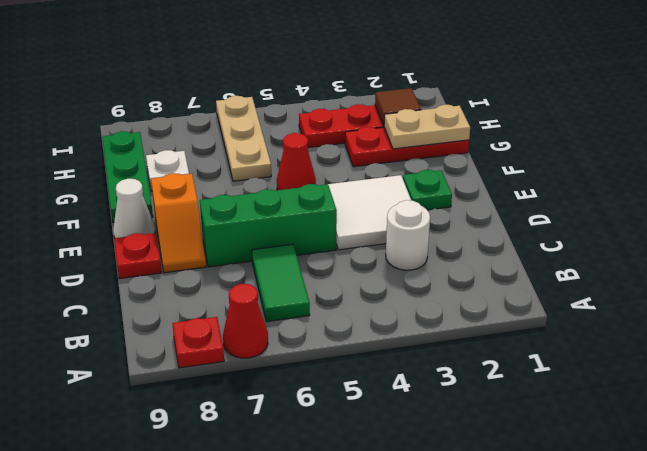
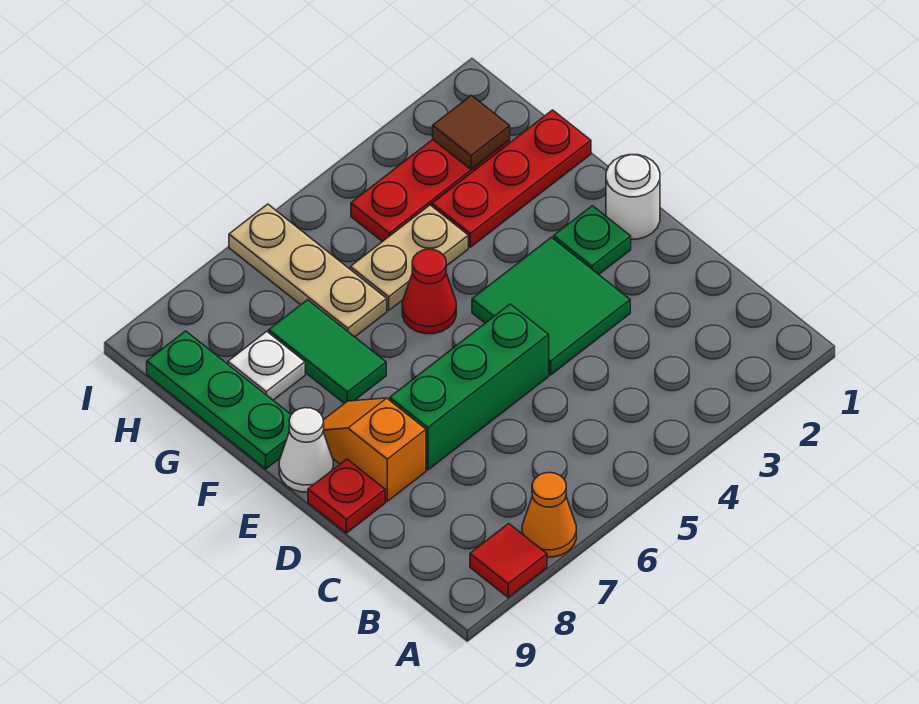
red cone A7 level 1 -> orange cone A7 level 1
red plate A8 level 1 -> red tile A8 level 1
green tile B6:C6 level 1 -> green tile F7:G7 level 1
white round brick C3 level 1 -> white round brick E1 level 1
white tile D3:E4 level 1 -> green tile D3:E4 level 1
orange slope D8:E8 level 1 top E -> orange slope D8:E8 level 1 top D
tan plate G1:G2 level 2 -> tan plate G4:G5 level 1

